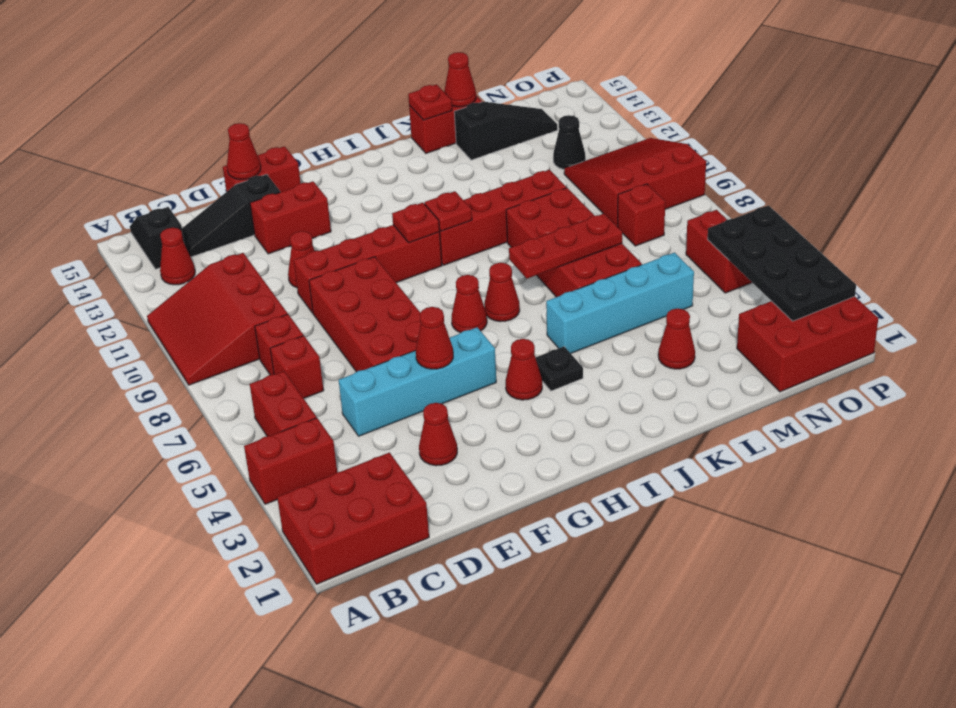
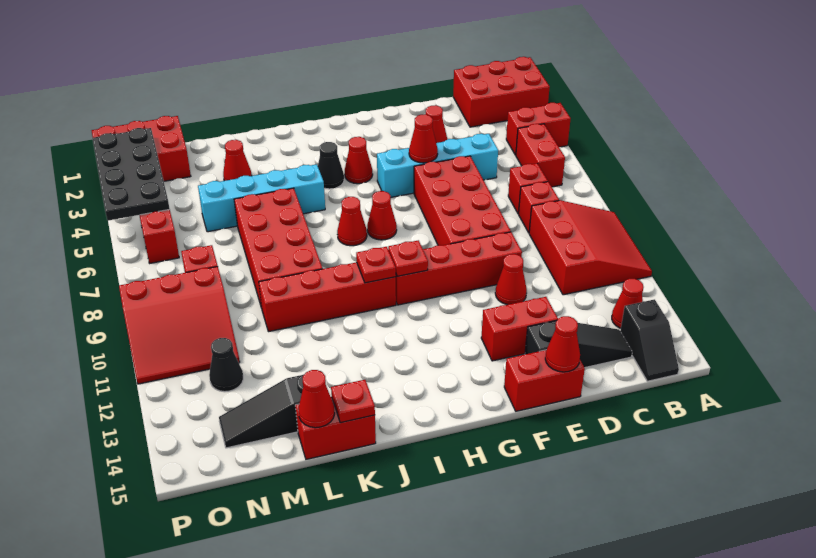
black plate I4 level 1 -> black cone I4 level 1
red plate J7:L7 level 2 -> none

